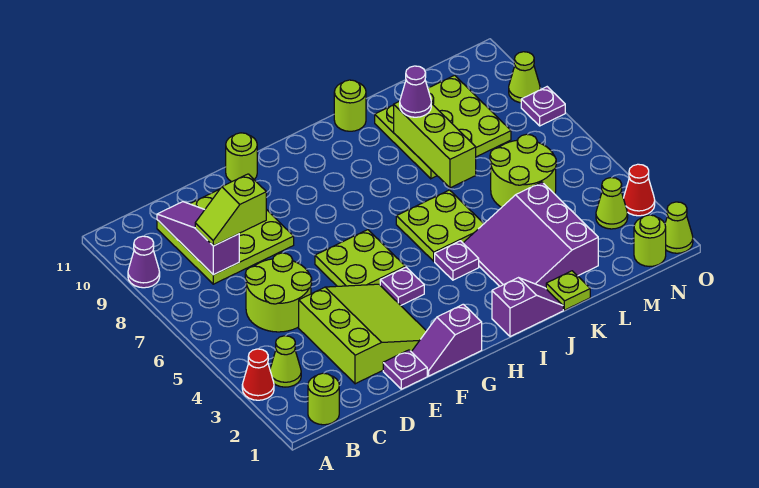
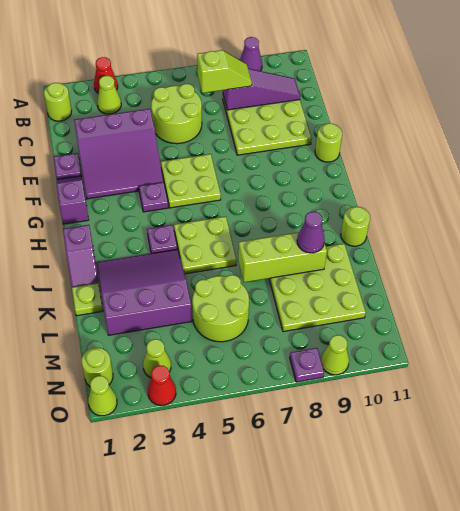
lime slope C8:D8 level 3 top D -> lime slope C7:C8 level 3 top 7
lime slope D2:F4 level 1 top D -> purple slope D2:F4 level 1 top D

